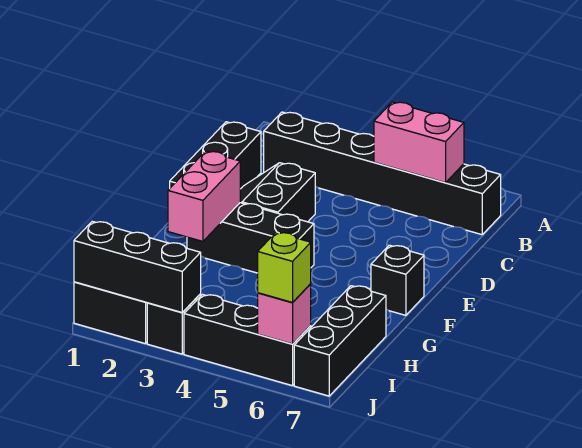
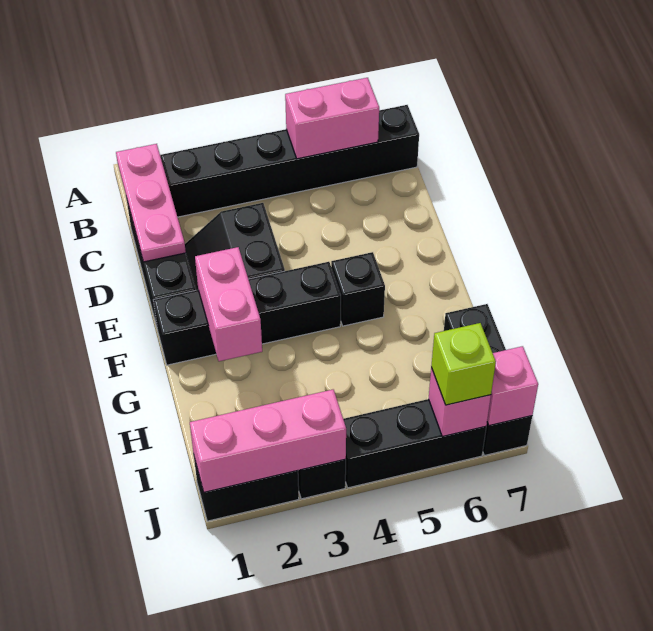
none -> pink plate B1:D1 level 2
black brick F2:F4 level 1 -> black brick F1:F4 level 1
black brick F7 level 1 -> black brick F5 level 1
black brick J1:J3 level 2 -> pink brick J1:J3 level 2
none -> pink brick J7 level 2

